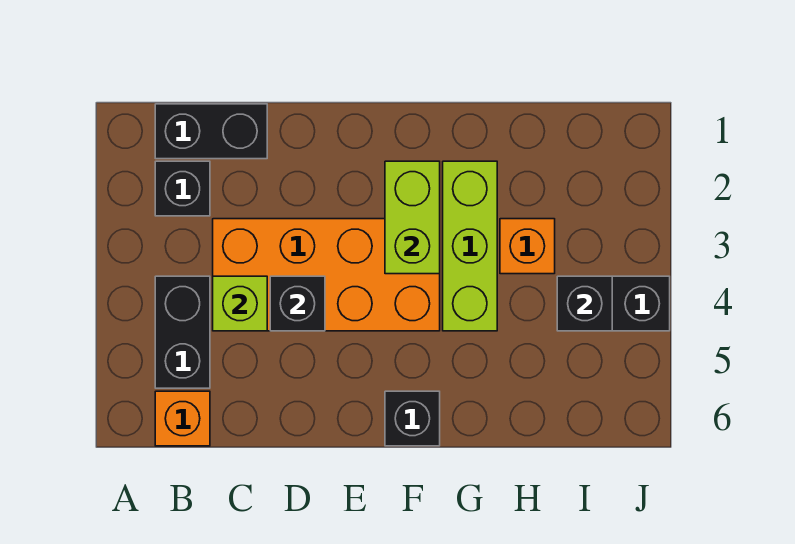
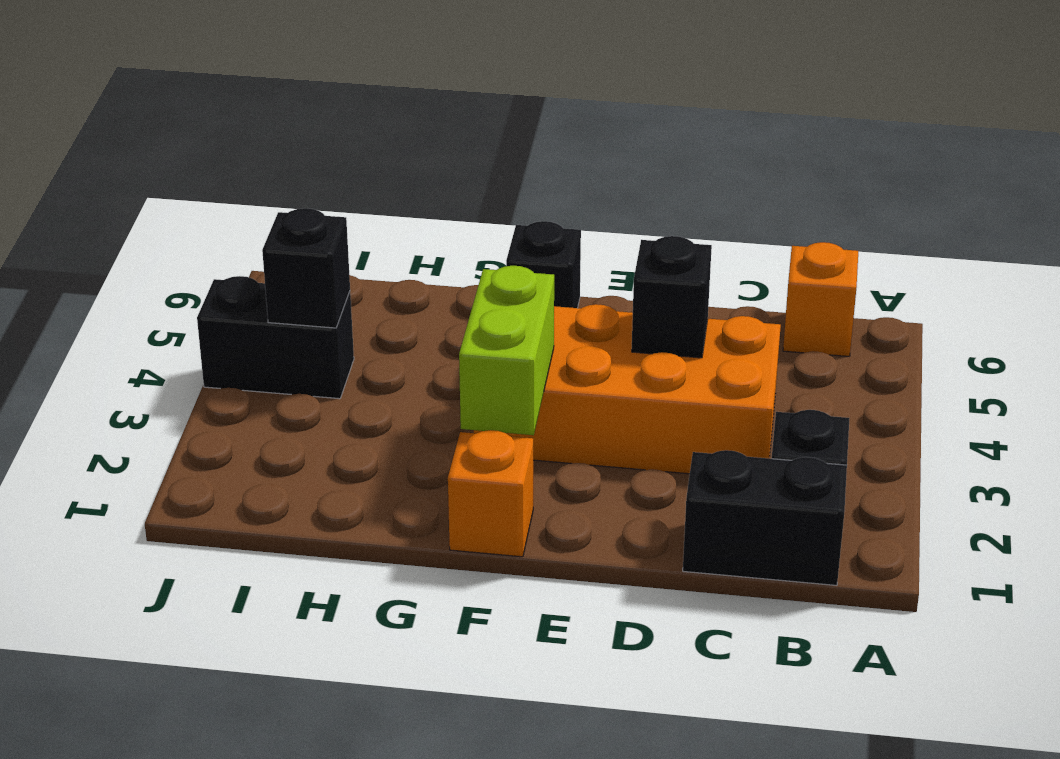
black brick B4:B5 level 1 -> none
lime brick C4 level 2 -> none
lime brick G2:G4 level 1 -> none
orange brick H3 level 1 -> orange brick F1 level 1

